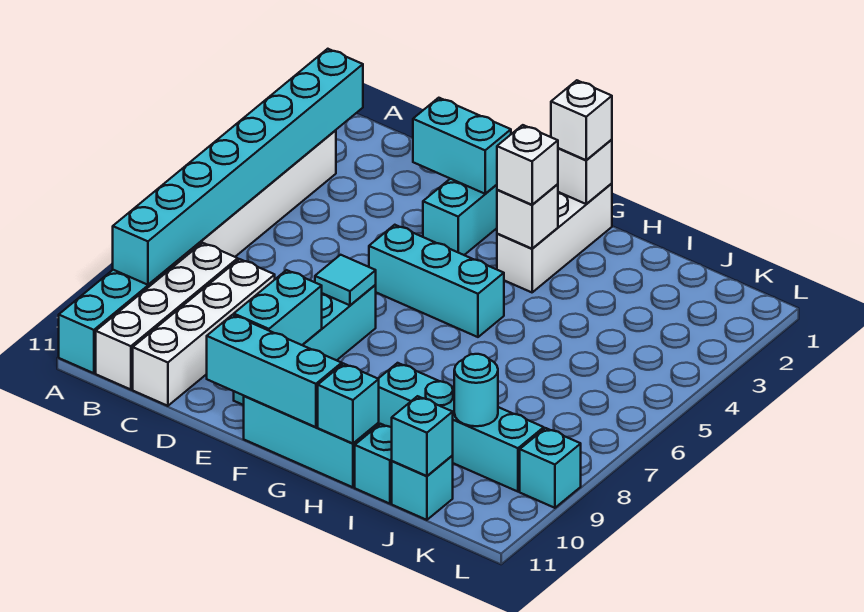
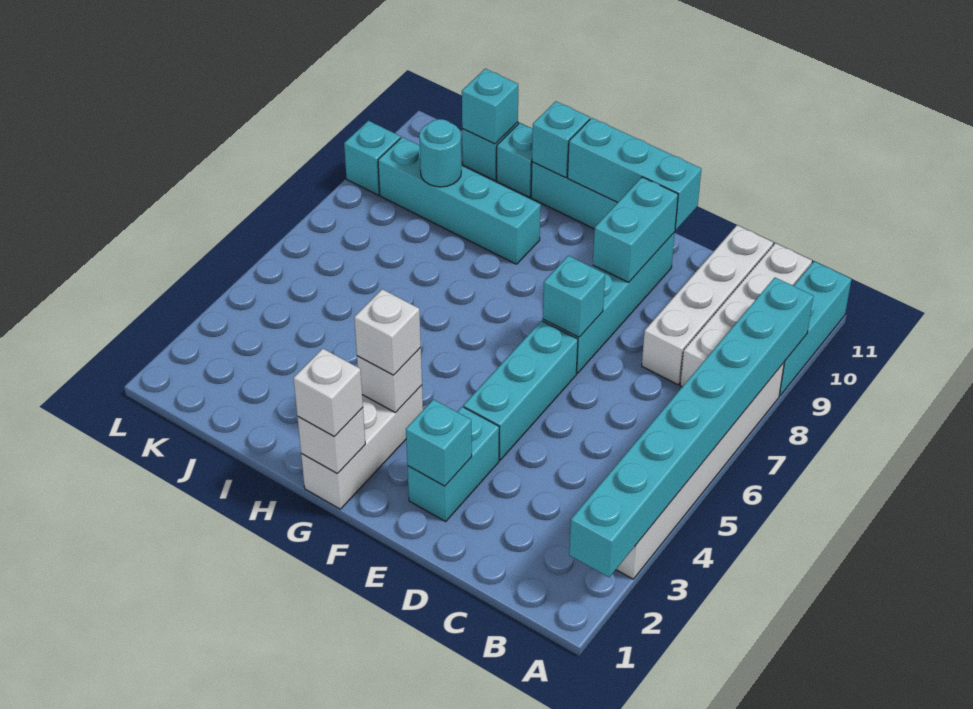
cyan brick D2:E2 level 2 -> cyan brick E2 level 2
cyan brick E5:G5 level 1 -> cyan brick E4:E6 level 1
cyan tile E7 level 2 -> cyan brick E7 level 2

